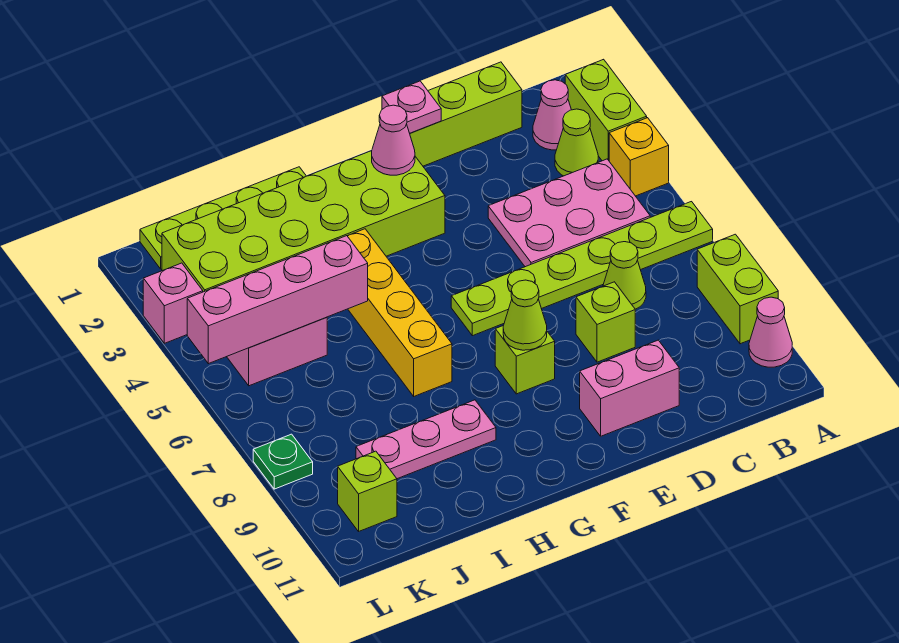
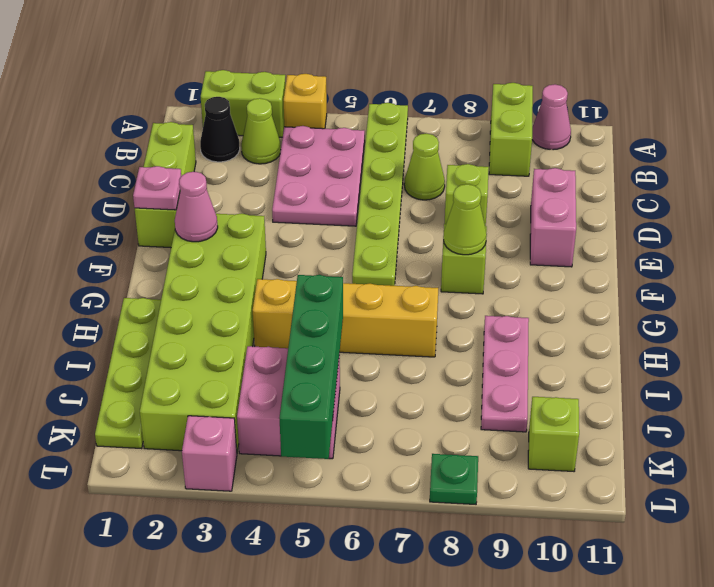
lime brick A8:A9 level 1 -> lime brick A9:B9 level 1
pink cone B2 level 1 -> black cone B2 level 1
pink brick I5:L5 level 2 -> green brick I5:L5 level 2

